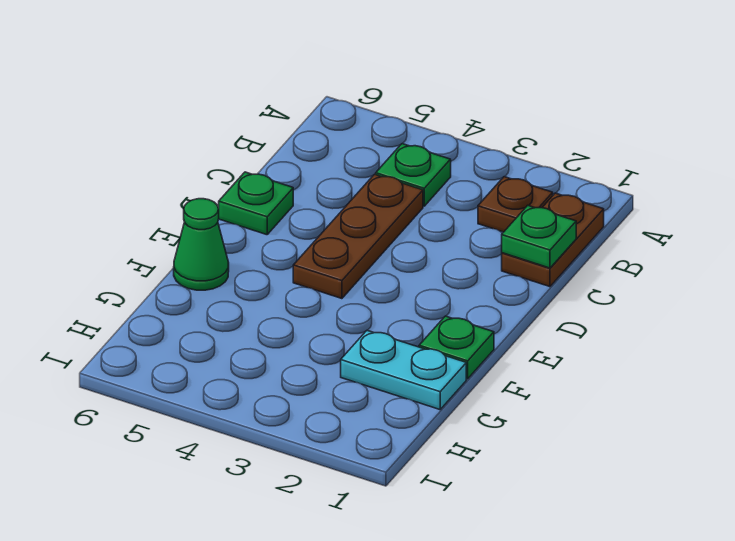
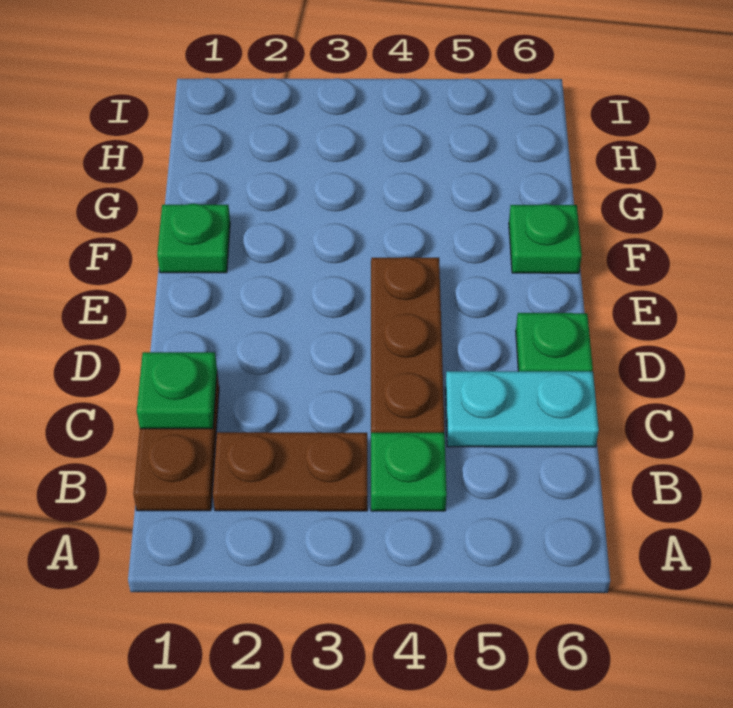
brown plate B2 level 1 -> brown plate B2:B3 level 1
green cone F6 level 1 -> green plate F6 level 1
cyan plate G1:G2 level 1 -> cyan plate C5:C6 level 1

